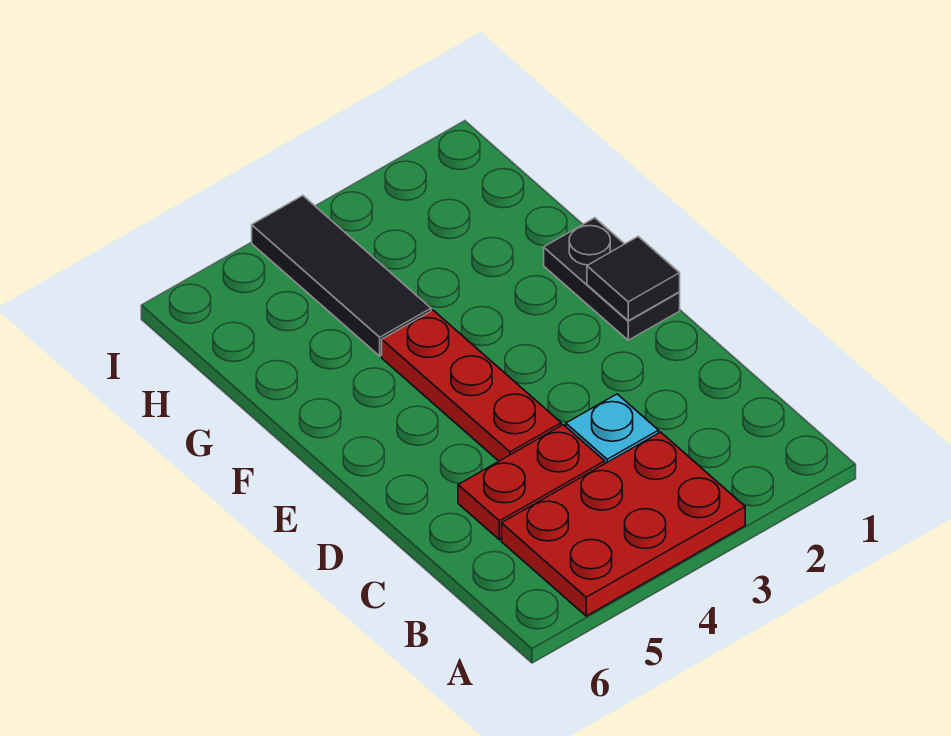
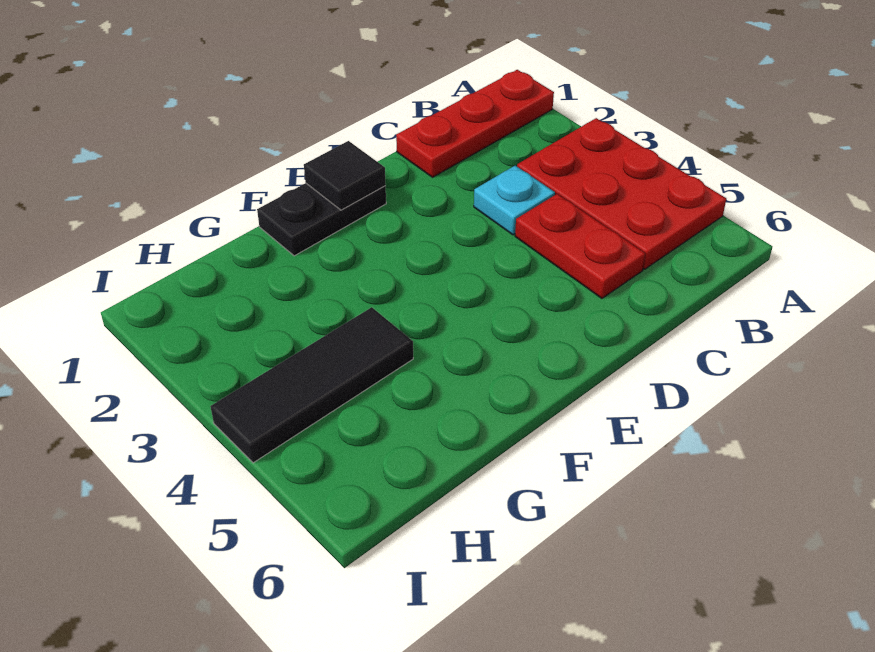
red plate D4:F4 level 1 -> red plate A1:C1 level 1

